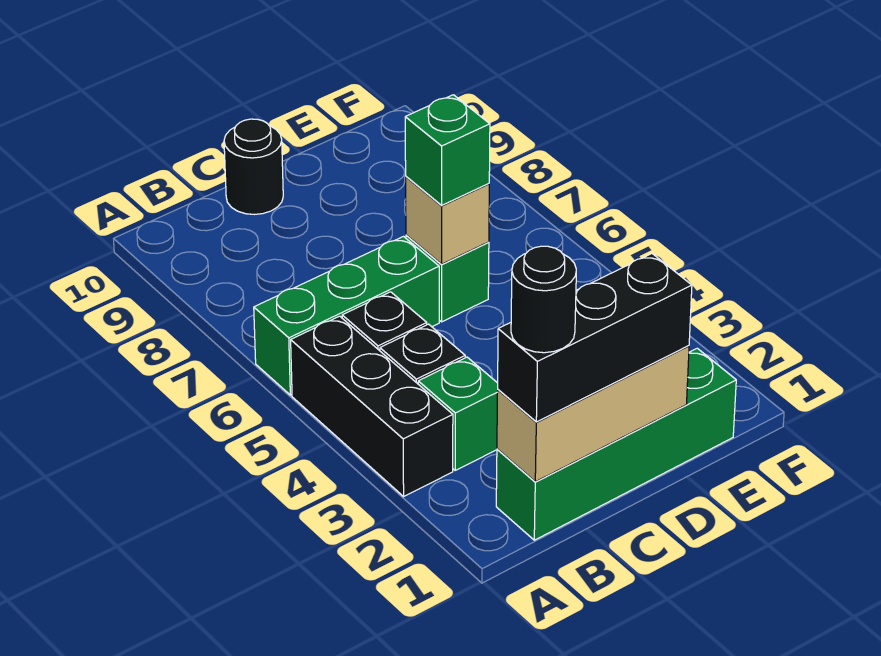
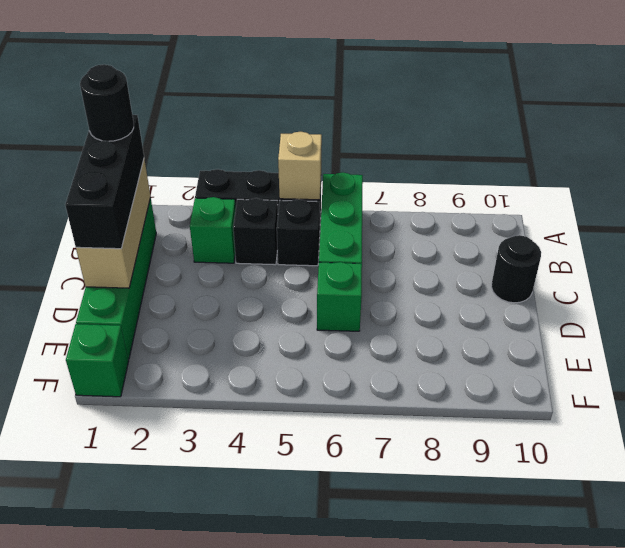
tan brick D6 level 2 -> tan brick A5 level 2
green brick D6 level 3 -> green brick F1 level 1

